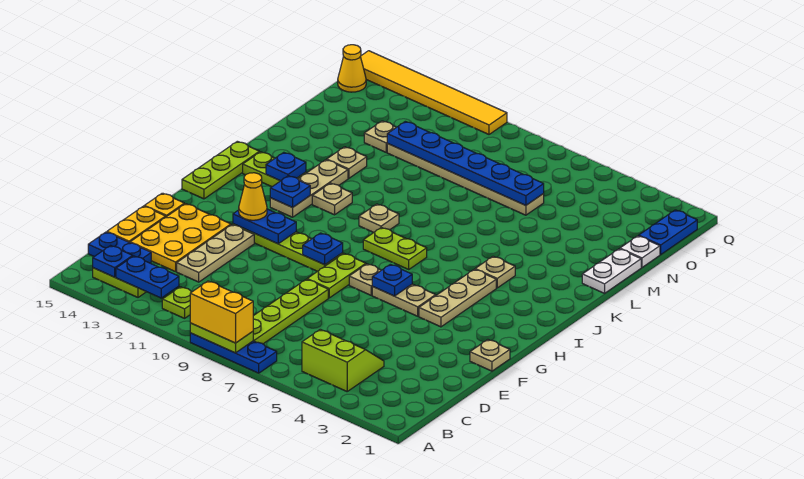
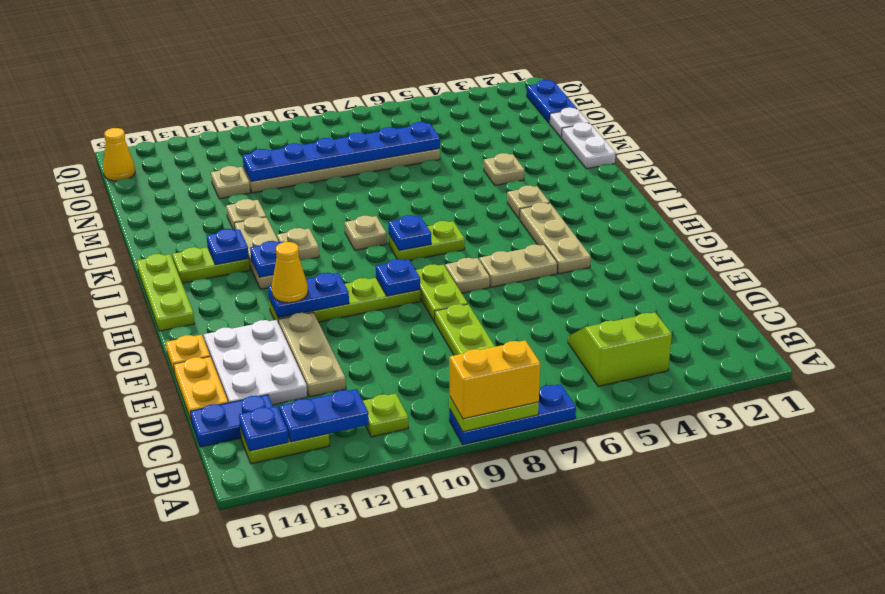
yellow plate D13:F14 level 1 -> white plate D13:F14 level 1
tan plate F1 level 1 -> tan plate L4 level 1
blue plate G6 level 2 -> blue plate I8 level 2
yellow tile Q10:Q15 level 1 -> none

